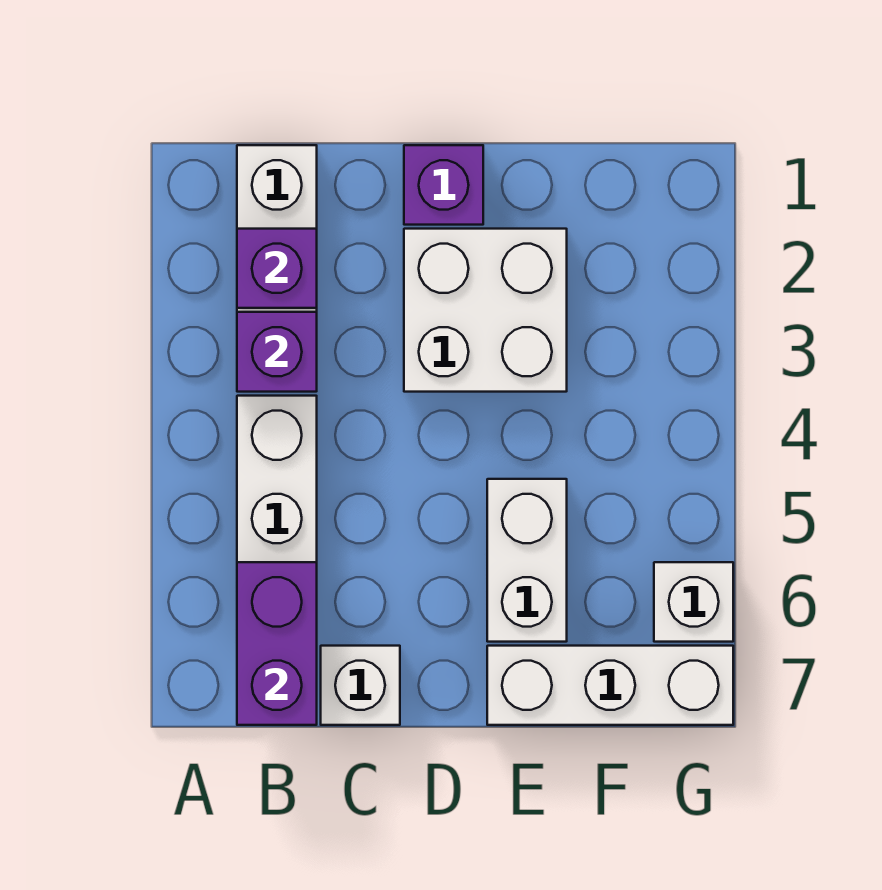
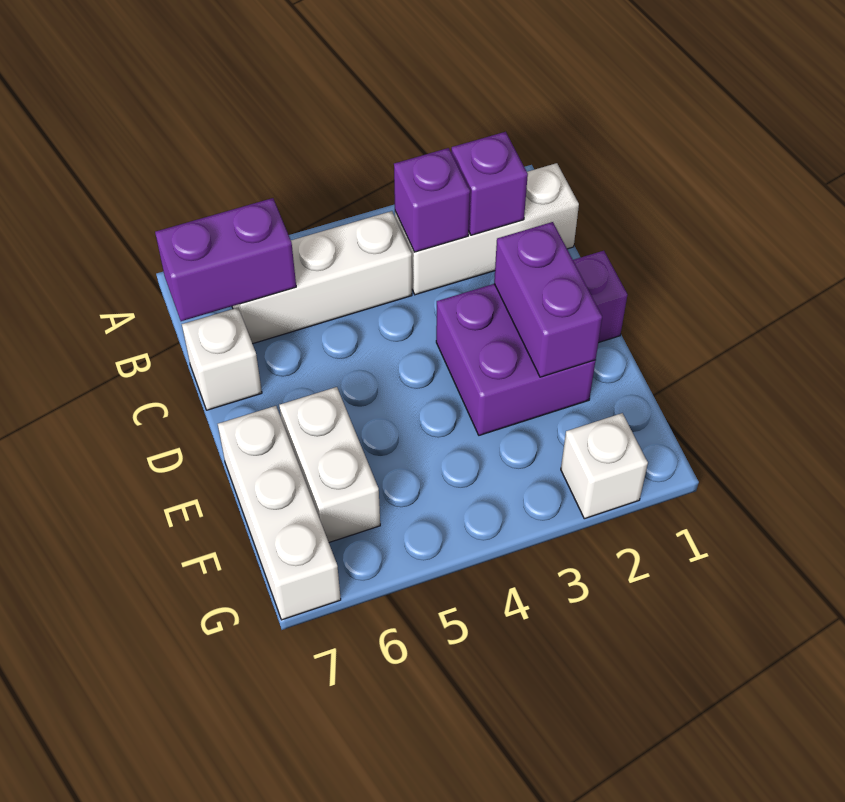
white brick D2:E3 level 1 -> purple brick D2:E3 level 1
none -> purple brick D2:E2 level 2
white brick E5:E6 level 1 -> white brick E6:F6 level 1
white brick G6 level 1 -> white brick G2 level 1

